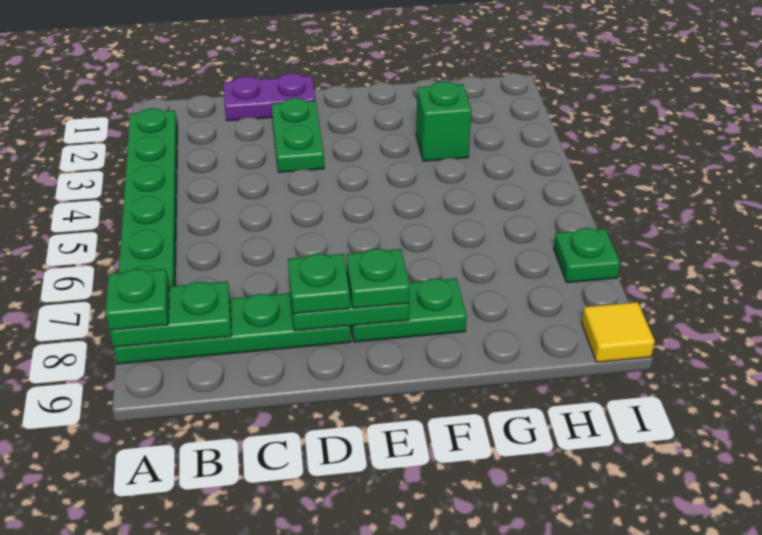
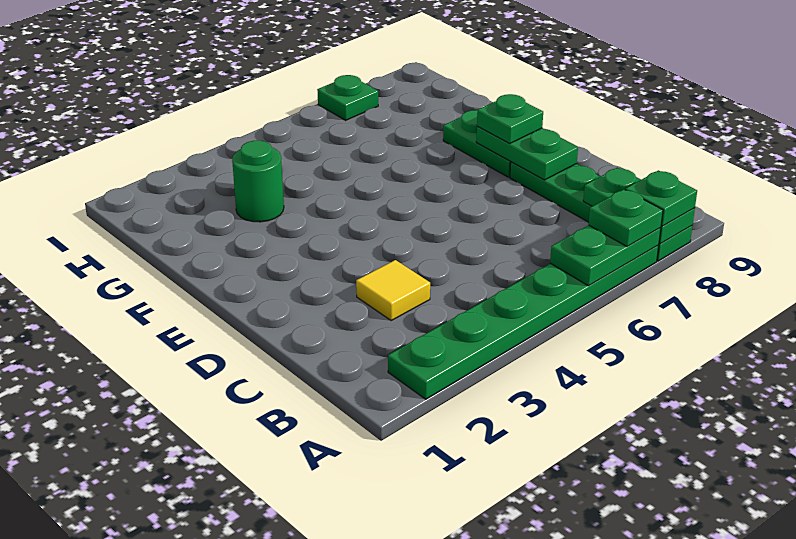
purple plate C1:D1 level 1 -> none
green plate D2:D3 level 1 -> green plate A6:A7 level 2
green plate D8 level 3 -> green plate A7 level 3
green brick G3 level 1 -> green round brick G3 level 1
yellow tile I9 level 1 -> yellow tile C3 level 1

